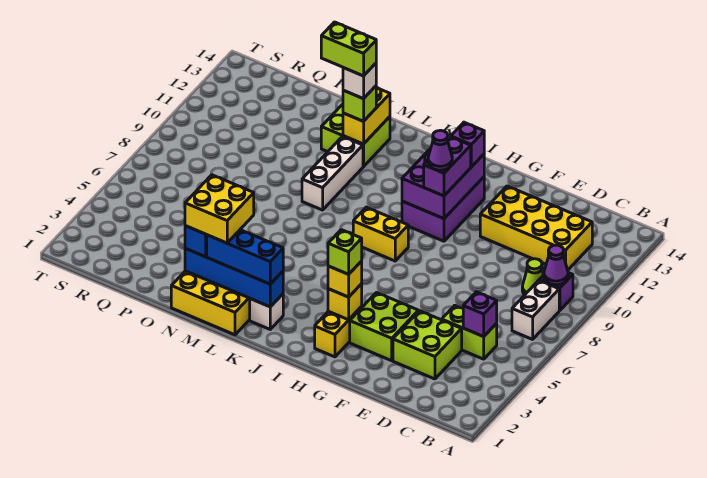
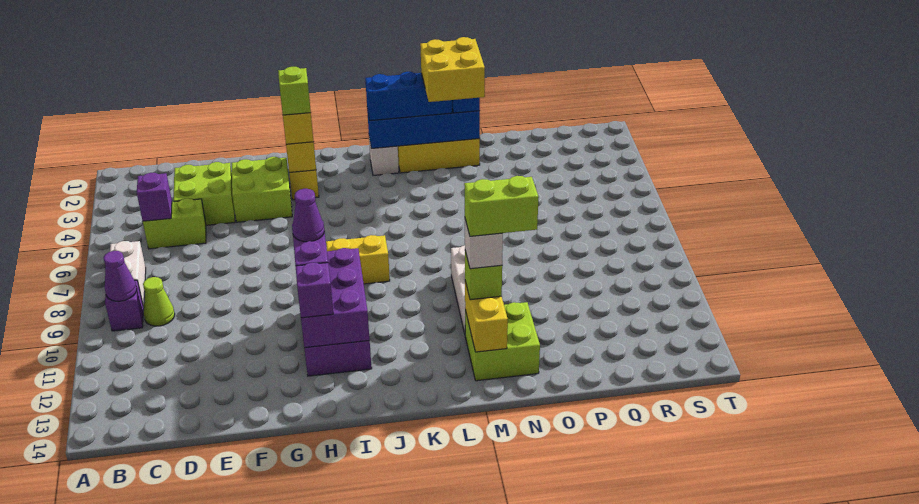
yellow brick C11:F12 level 1 -> none

